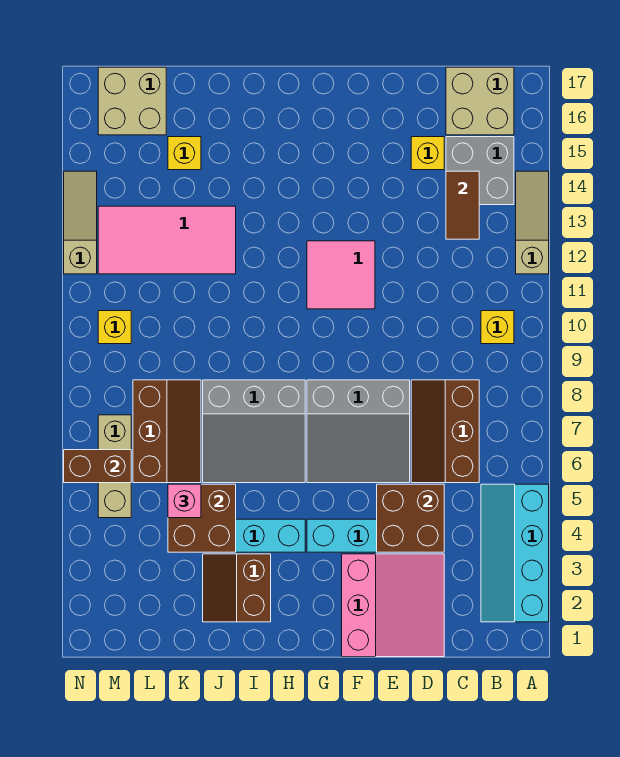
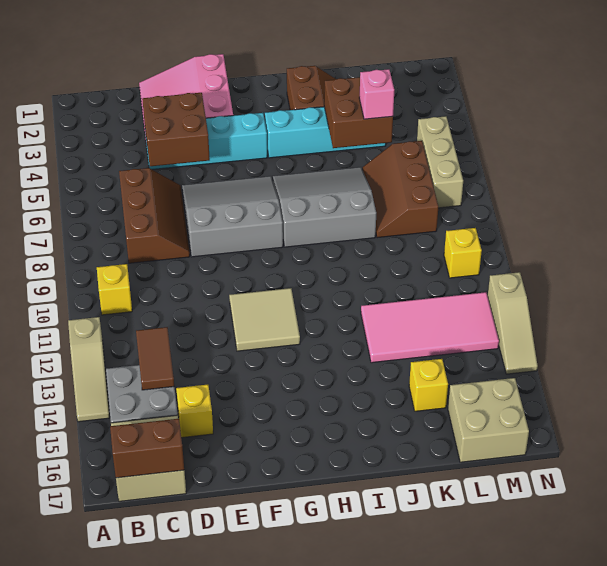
cyan slope A2:B5 level 1 top A -> none
pink tile F11:G12 level 1 -> tan tile F11:G12 level 1
brown brick M6:N6 level 2 -> brown brick B17:C17 level 2

